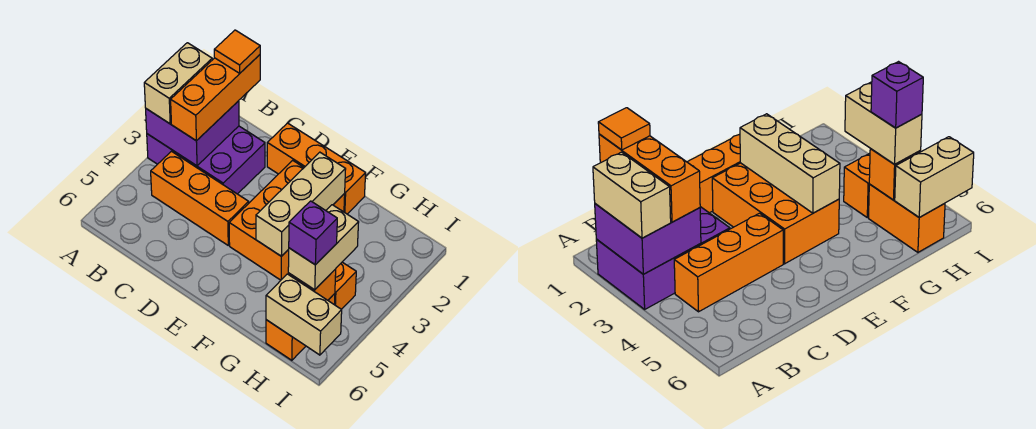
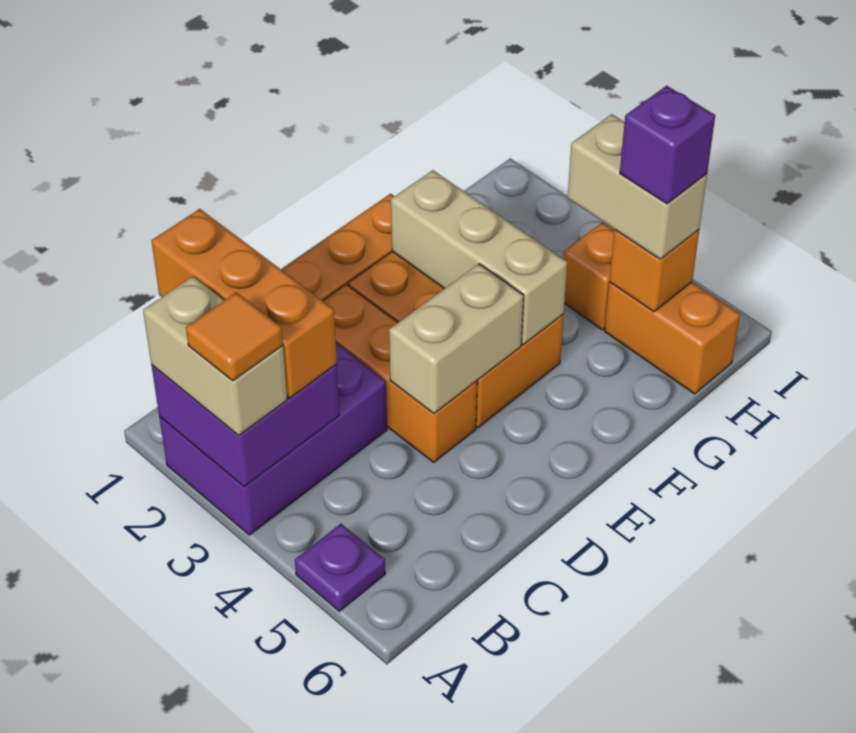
none -> purple plate A5 level 1
orange tile B1 level 4 -> orange tile A3 level 4
orange brick B4:D4 level 1 -> orange brick D2:D4 level 1
tan brick H6:I6 level 2 -> tan brick D4:E4 level 2

